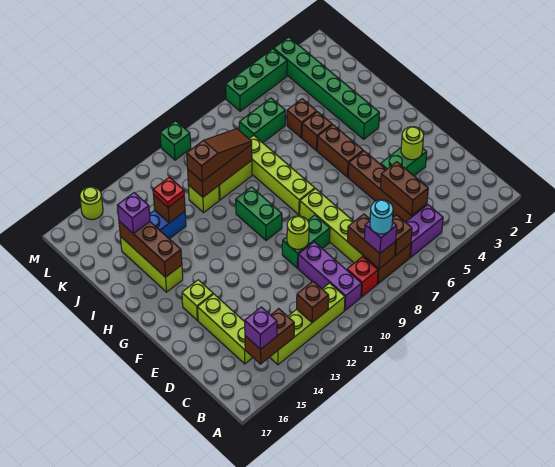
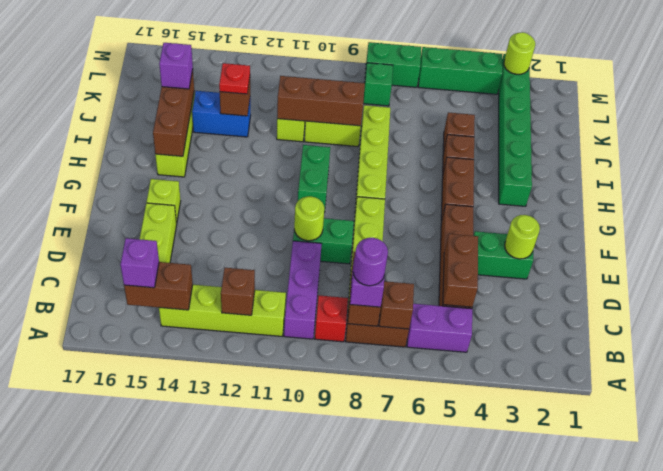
cyan round brick B8 level 4 -> purple round brick B8 level 4
brown slope J9:J11 level 3 top 11 -> none
green brick K6:K7 level 1 -> green brick M7:M8 level 1
green brick M10 level 1 -> green brick L8 level 1
lime round brick M15 level 1 -> lime round brick M3 level 2

